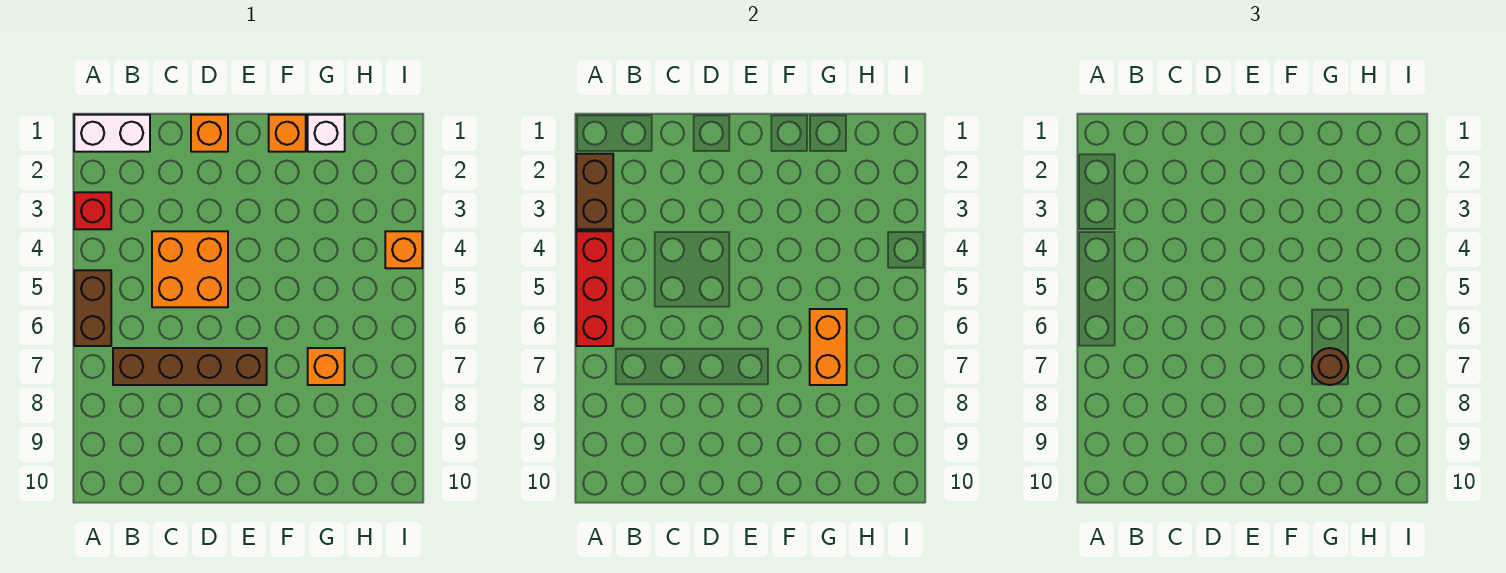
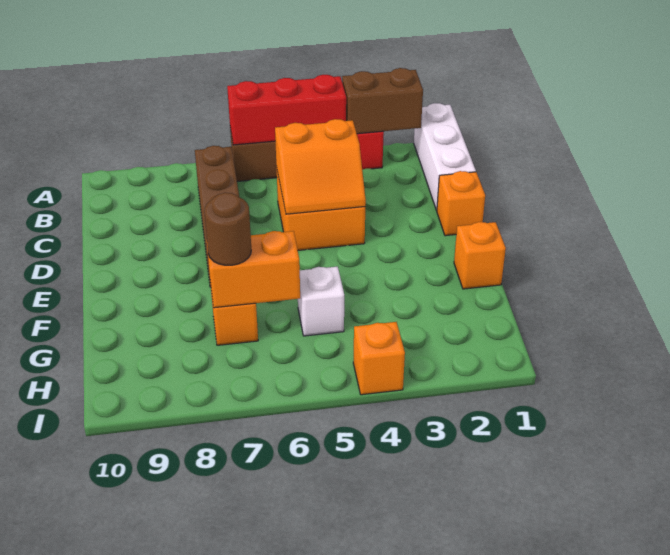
white brick A1:B1 level 1 -> white brick A1:C1 level 1
none -> orange slope C4:D5 level 2 top C
white brick G1 level 1 -> white brick G5 level 1

